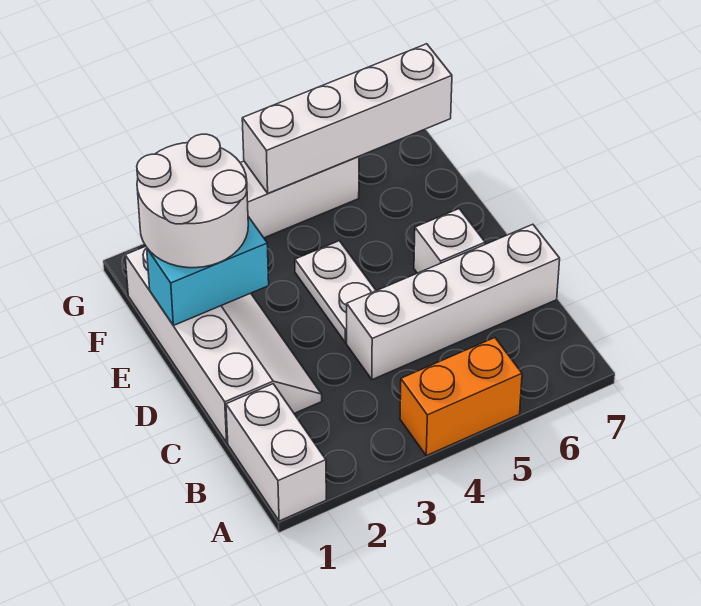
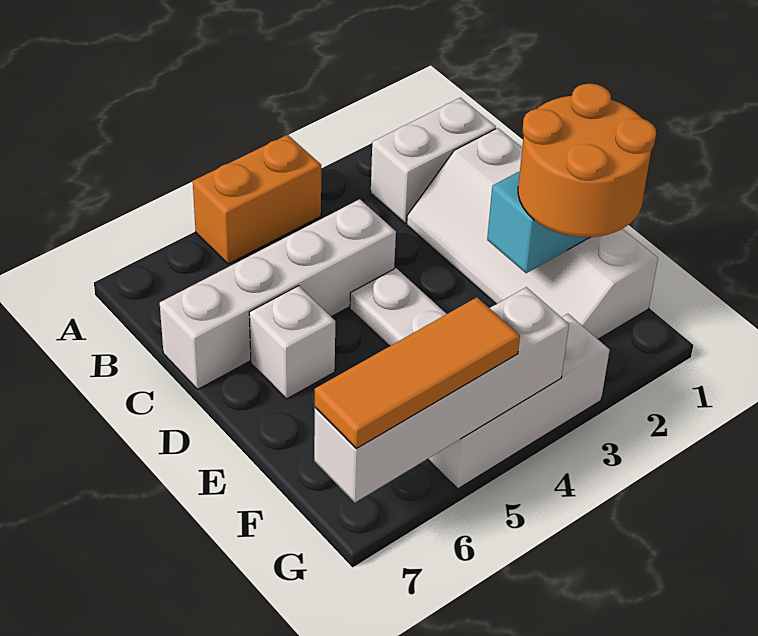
white brick A1:B1 level 1 -> white brick B1:B2 level 1
white round brick E1:F2 level 3 -> orange round brick E1:F2 level 3
none -> orange tile G5:G7 level 3

